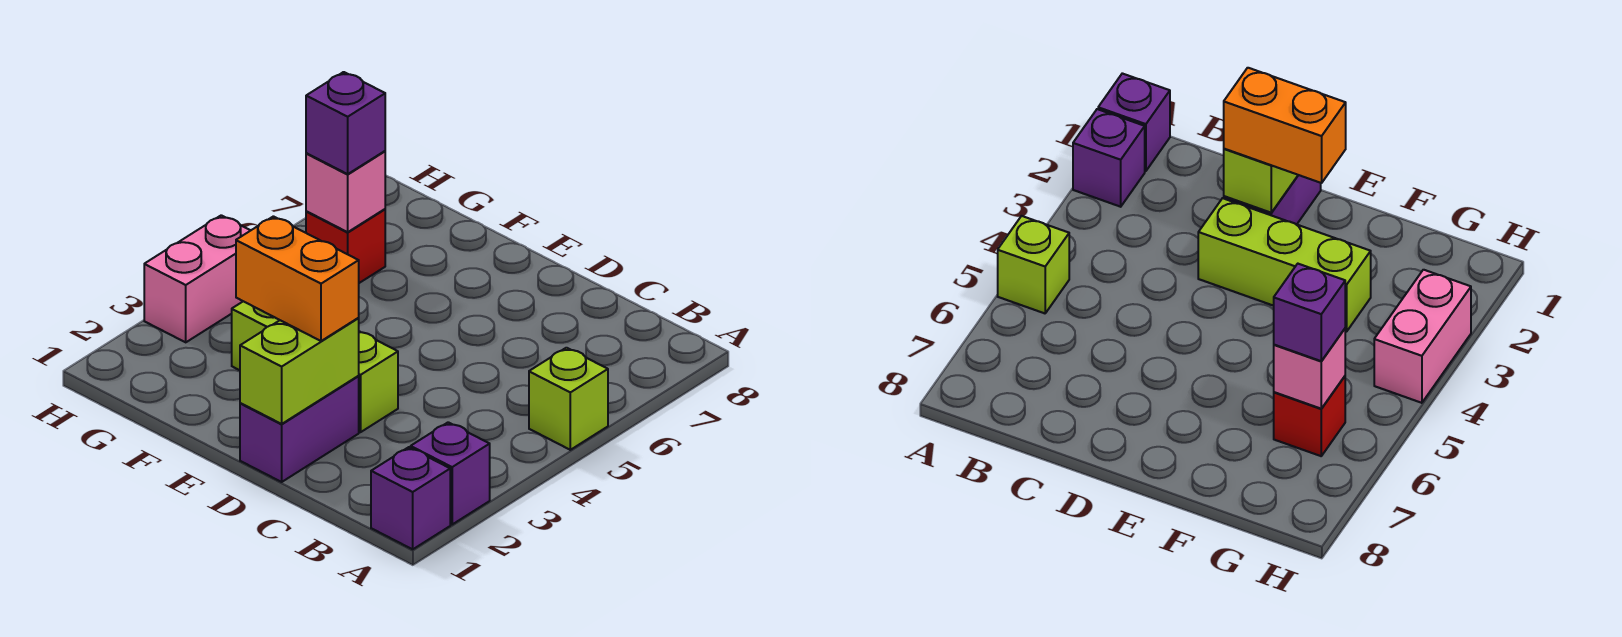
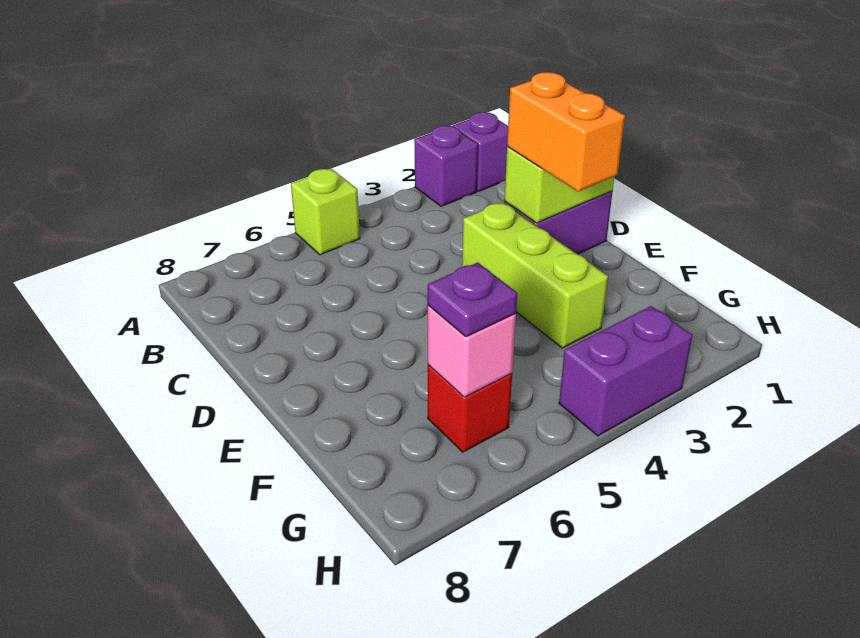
purple brick G6 level 3 -> purple plate G6 level 3
pink brick H3:H4 level 1 -> purple brick H3:H4 level 1

